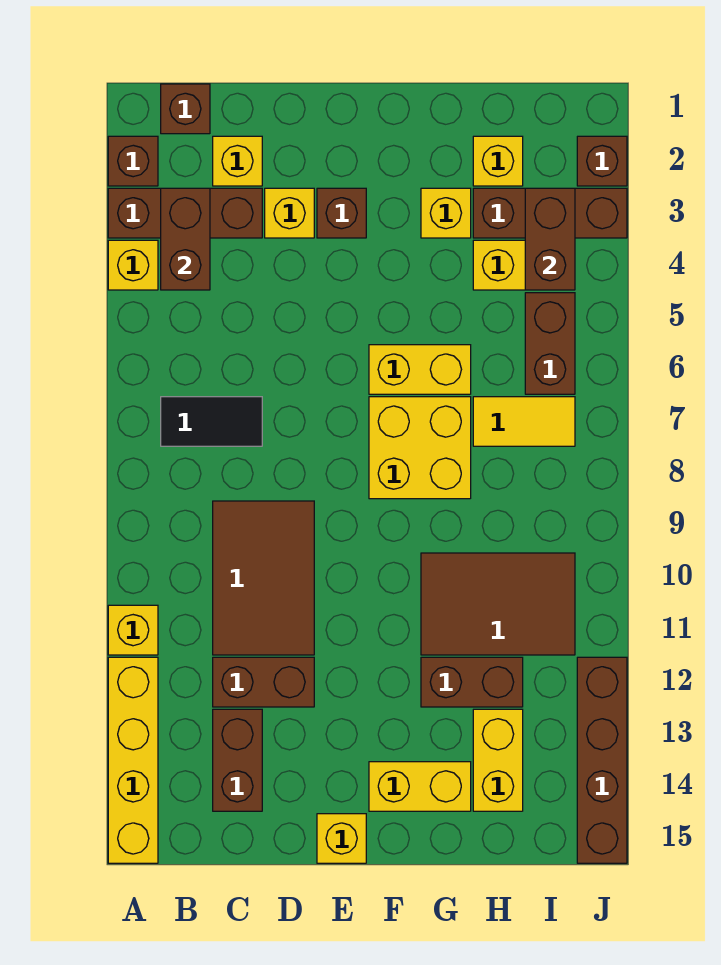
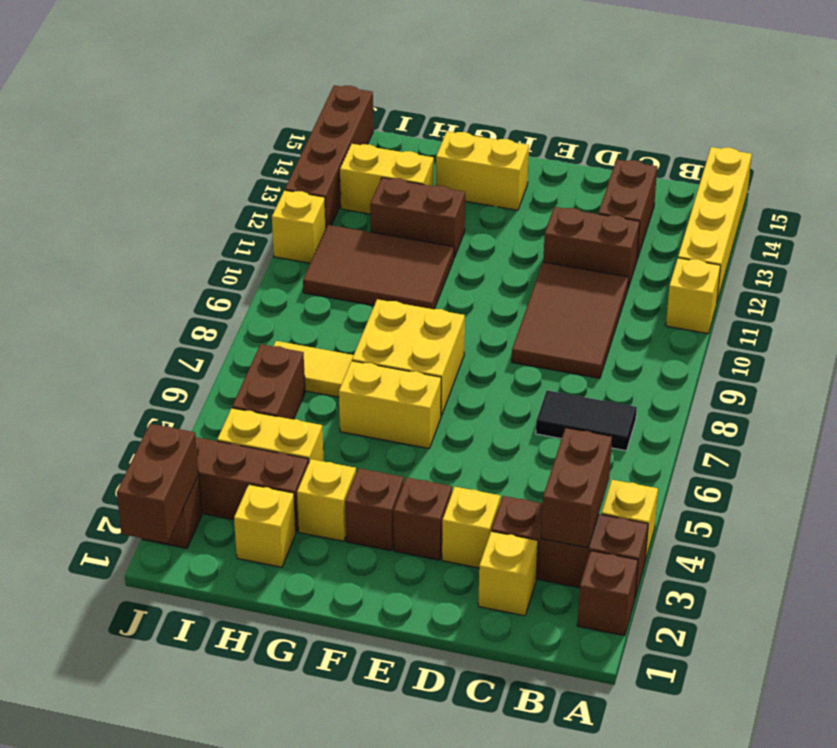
brown brick B1 level 1 -> brown brick F3 level 1
yellow brick E15 level 1 -> yellow brick J11 level 1
yellow brick H13:H14 level 1 -> yellow brick H13:I13 level 1
brown brick I3:I4 level 2 -> brown brick J1:J2 level 2

